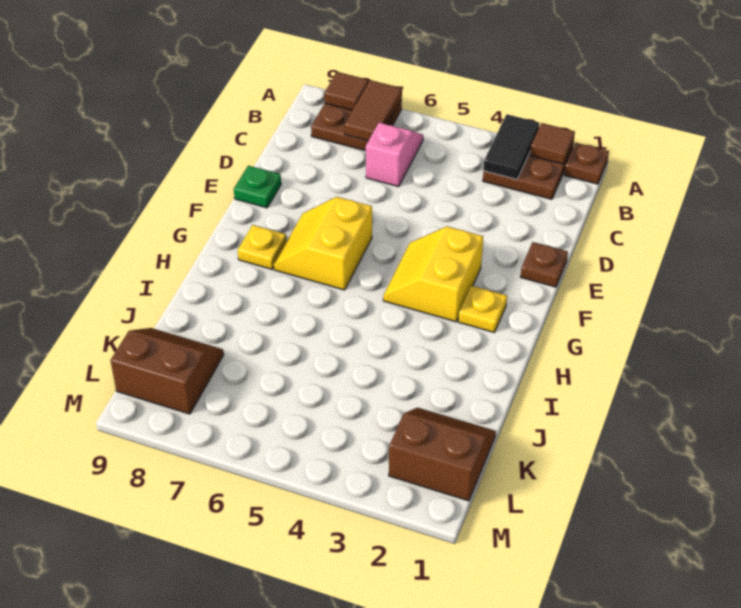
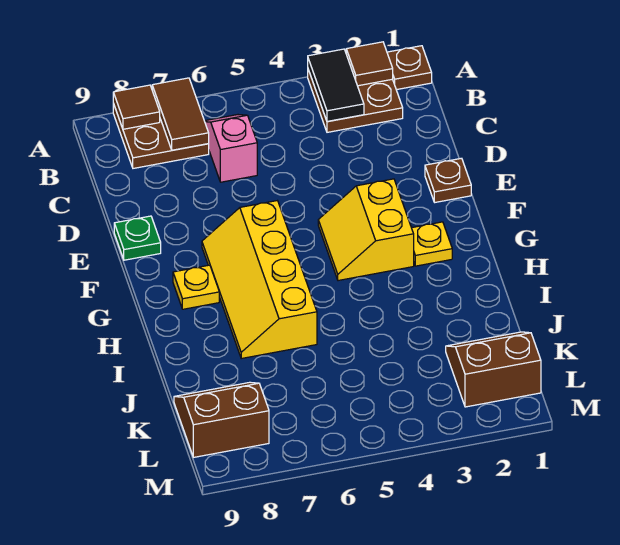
yellow slope F6:G7 level 1 top 6 -> yellow slope F6:I7 level 1 top 6

